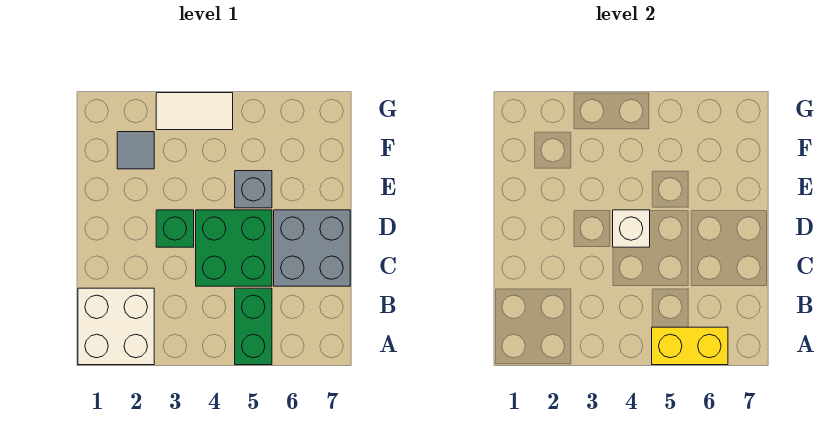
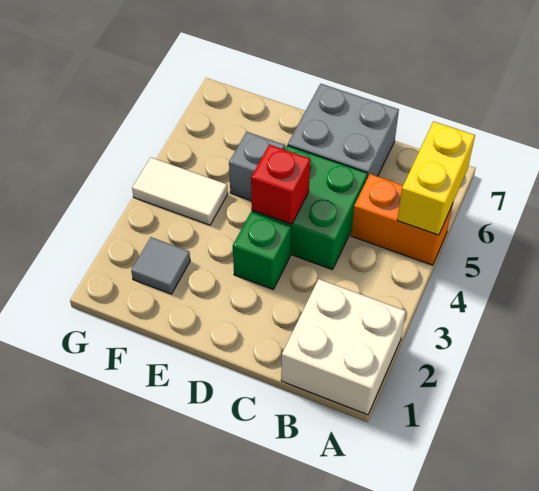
green brick A5:B5 level 1 -> orange brick A5:B5 level 1
white brick D4 level 2 -> red brick D4 level 2
white tile G3:G4 level 1 -> white tile F4:G4 level 1

